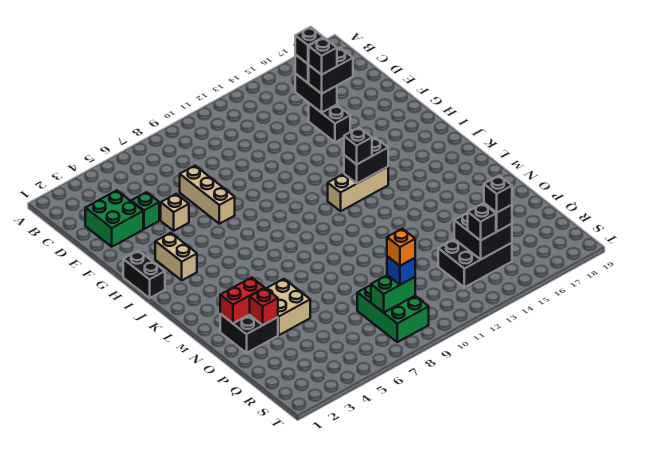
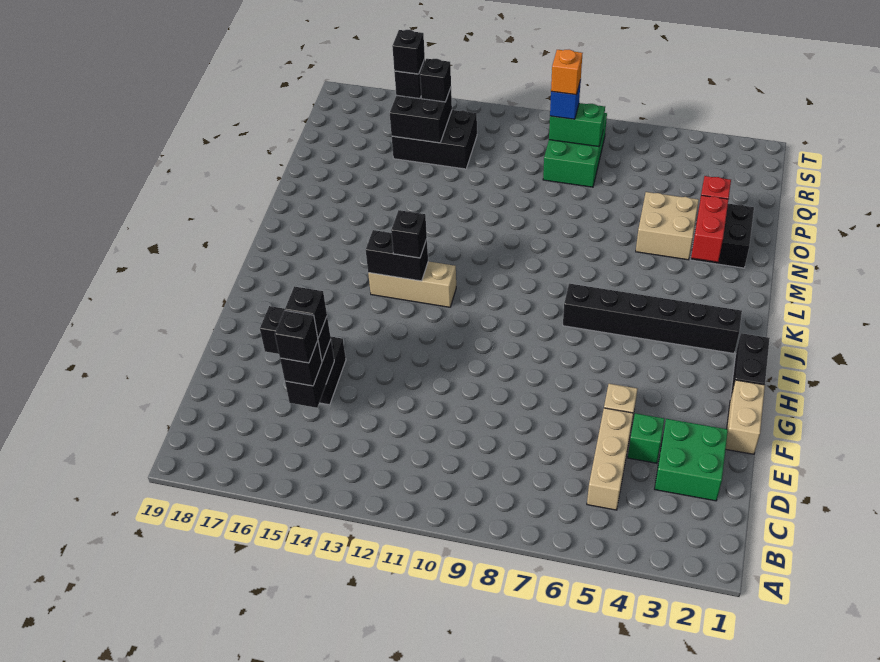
tan brick E7:G7 level 1 -> tan brick C5:E5 level 1
tan brick H3:I3 level 1 -> tan brick F1:G1 level 1
none -> black brick J2:J7 level 1
red brick N2:N3 level 2 -> red brick M3:N3 level 2

